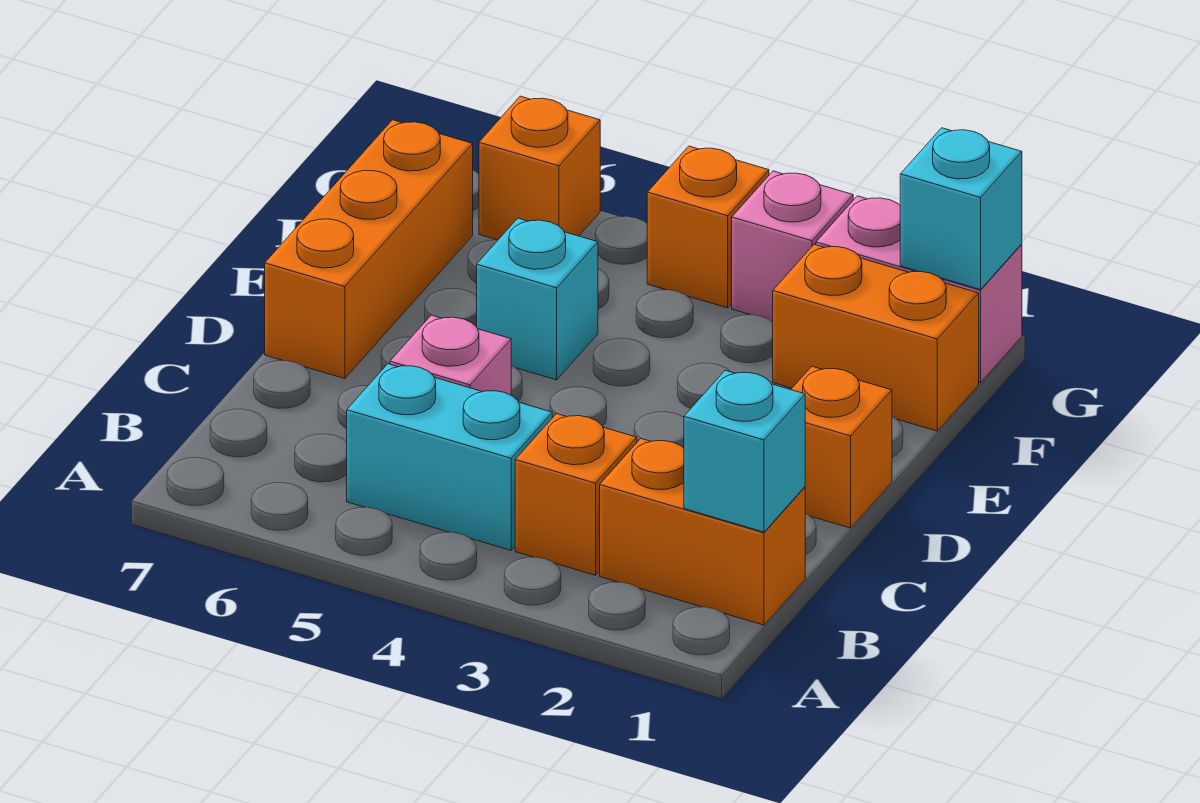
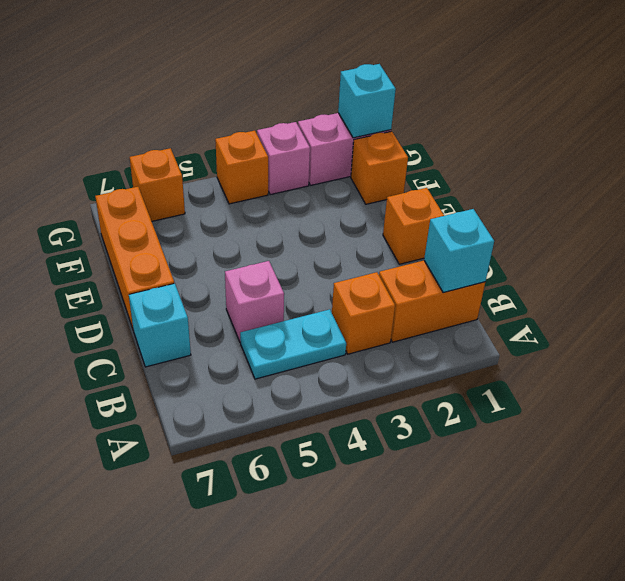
cyan brick B4:B5 level 1 -> cyan plate B4:B5 level 1
cyan brick E5 level 1 -> cyan brick C7 level 1
orange brick F1:F2 level 1 -> orange brick F1 level 1

